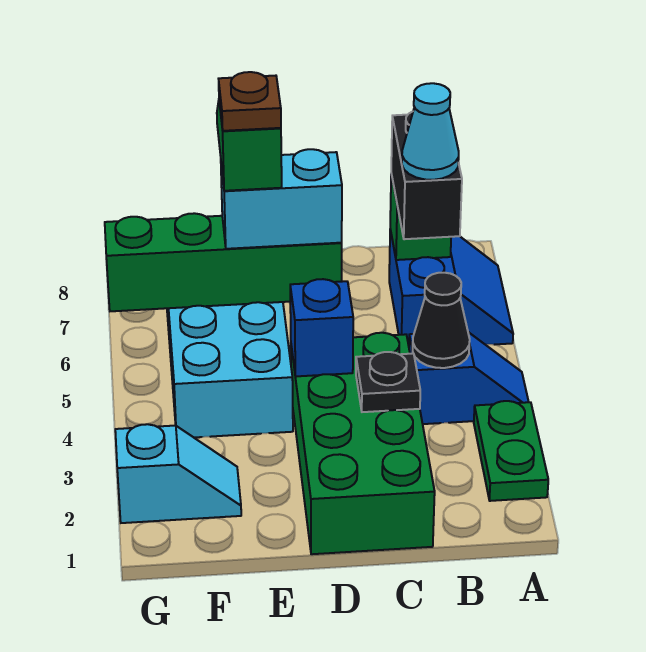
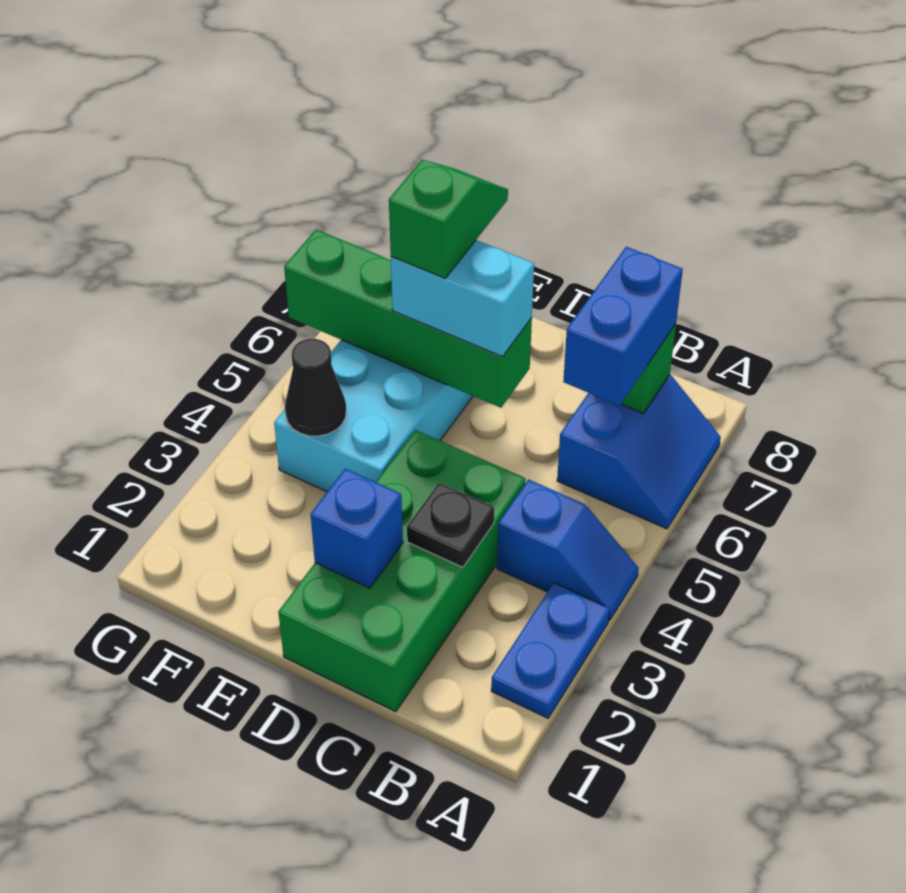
green plate A2:A3 level 1 -> blue plate A2:A3 level 1
black cone B4 level 2 -> black cone F4 level 2
black brick B6:B7 level 3 -> blue brick B6:B7 level 3
cyan cone B6 level 4 -> none
blue brick D4 level 2 -> blue brick D2 level 2
brown plate E6 level 5 -> none
cyan slope F2:G2 level 1 top G -> none

